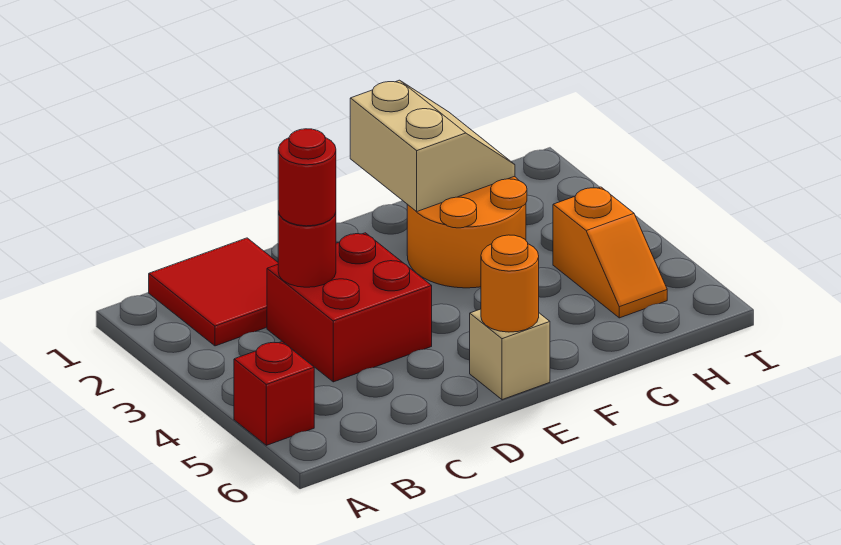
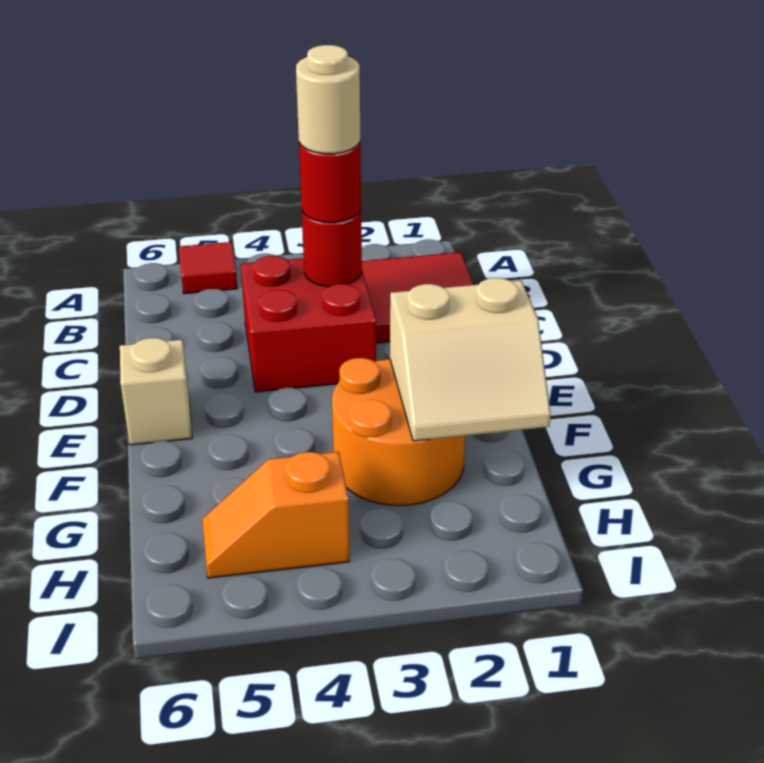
red brick A5 level 1 -> red tile A5 level 1
none -> tan round brick C3 level 4
orange round brick E6 level 2 -> none

